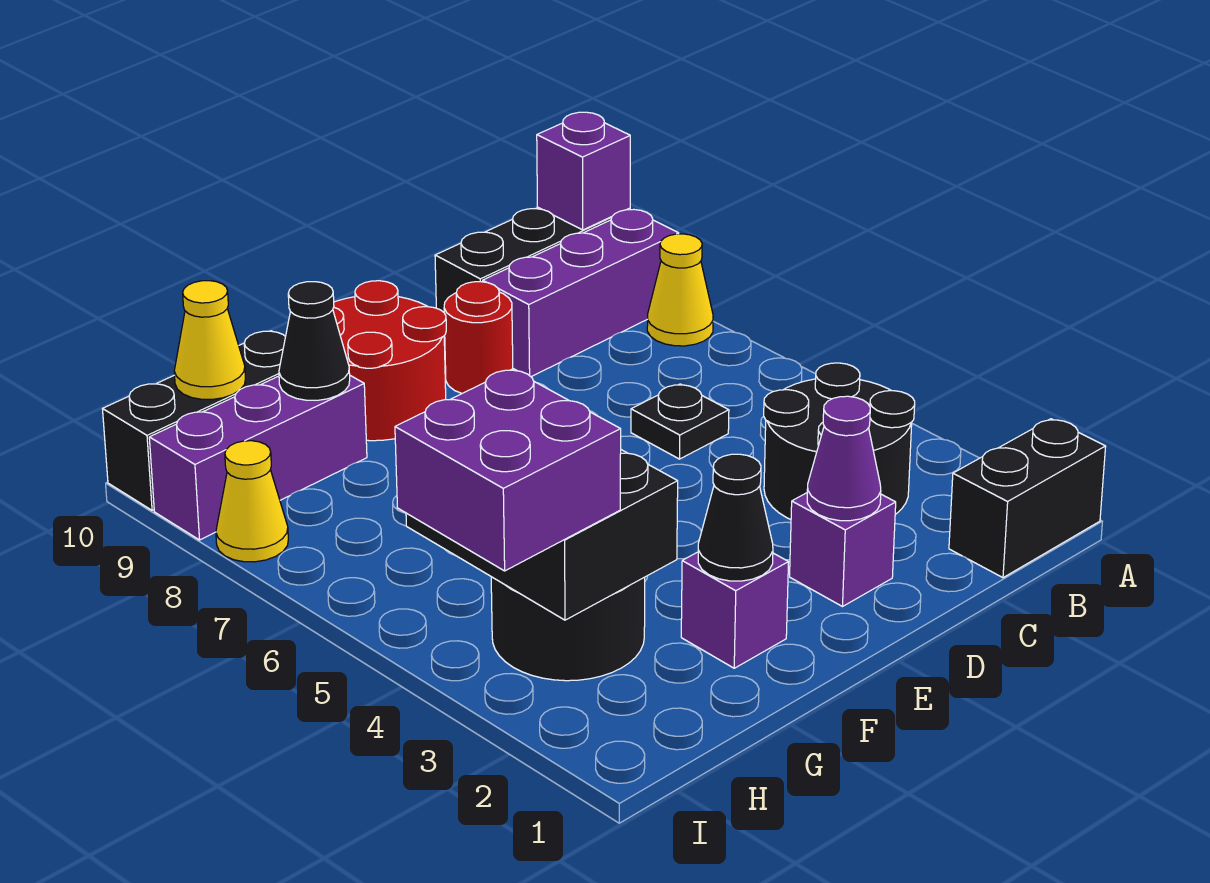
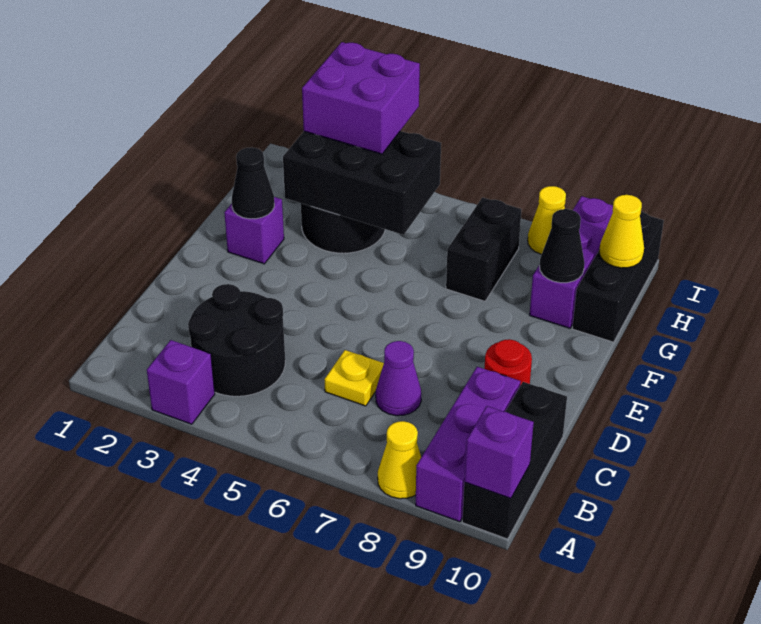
black brick A1:B1 level 1 -> black brick G7:H7 level 1
black plate C6 level 1 -> yellow plate C6 level 1
purple brick D2 level 1 -> purple brick A3 level 1
purple cone D2 level 2 -> purple cone C7 level 1
red round brick E9:F10 level 1 -> none

